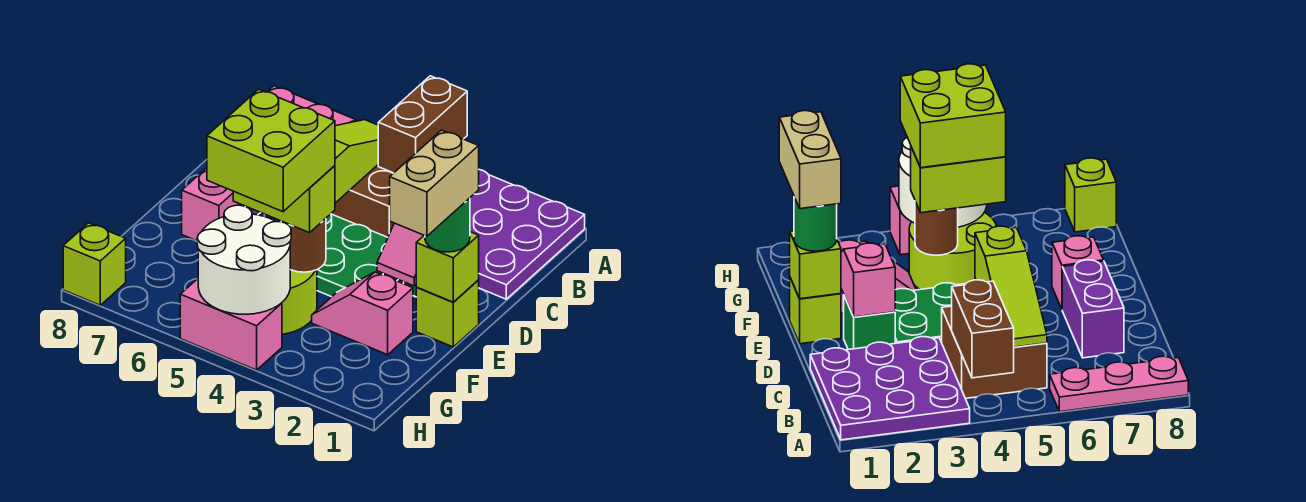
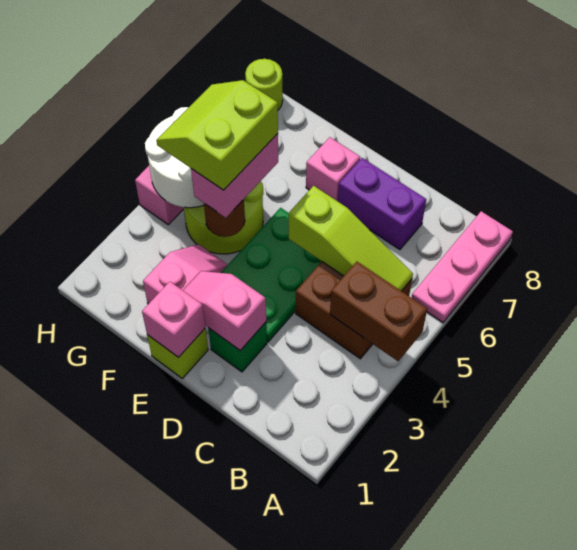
purple plate A1:C3 level 1 -> none
lime brick E1 level 2 -> pink brick E1 level 2
green round brick E1 level 3 -> none
tan brick E1:F1 level 4 -> none
lime brick F4:F5 level 3 -> pink brick F4:F5 level 3
lime brick F4:G5 level 4 -> lime slope F4:G5 level 4 top F
lime brick H8 level 1 -> lime round brick H8 level 1

